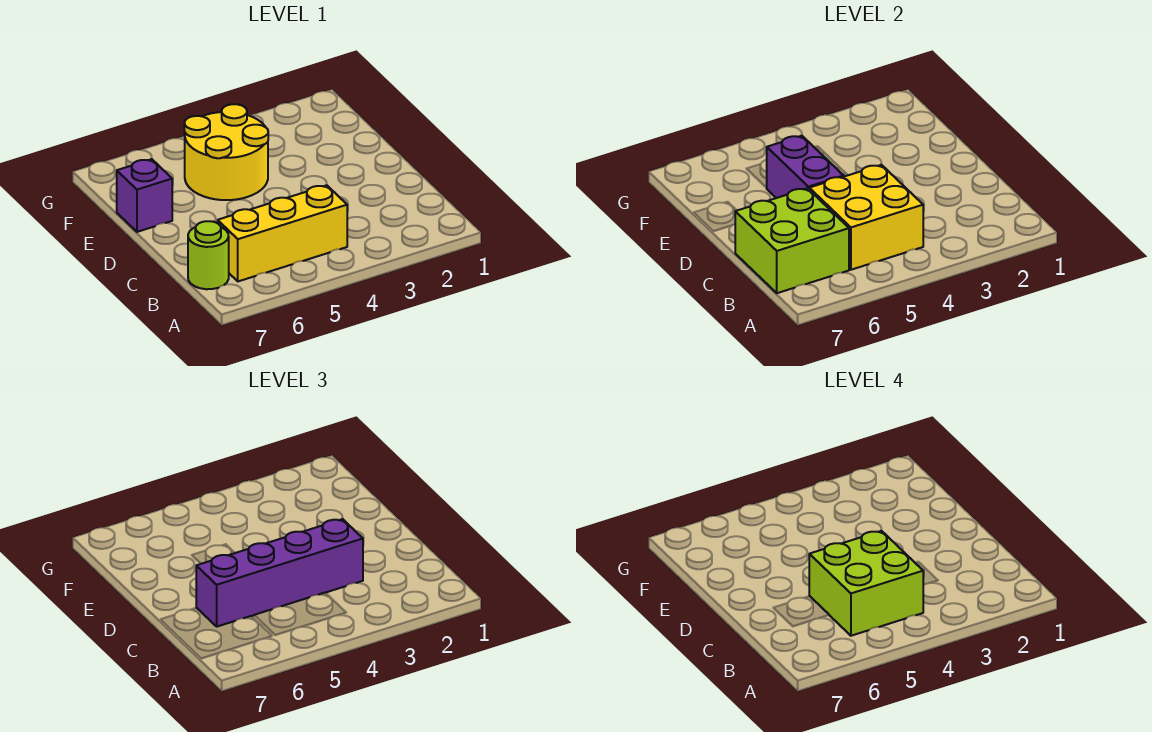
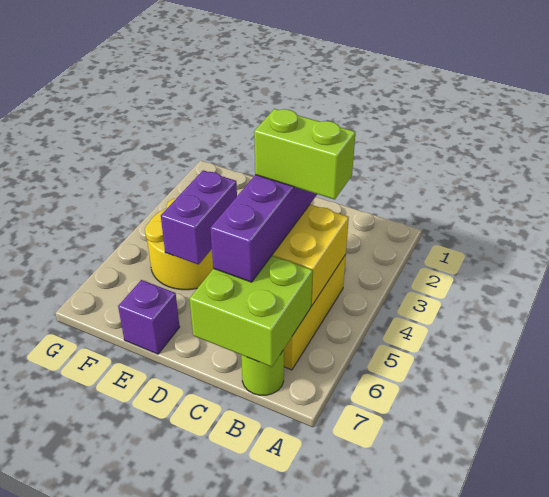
lime brick B4:C5 level 4 -> lime brick B4:C4 level 4
purple brick D5:E5 level 2 -> purple brick E4:E5 level 2

